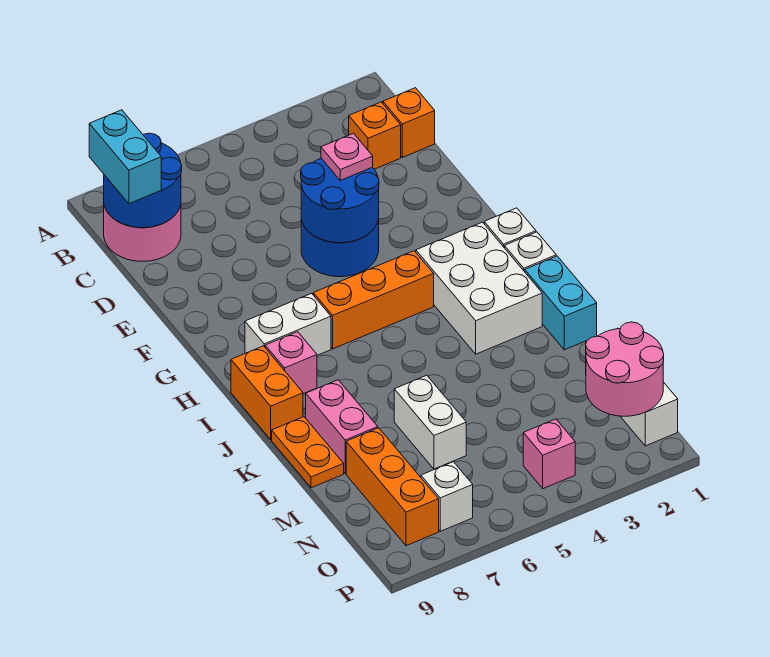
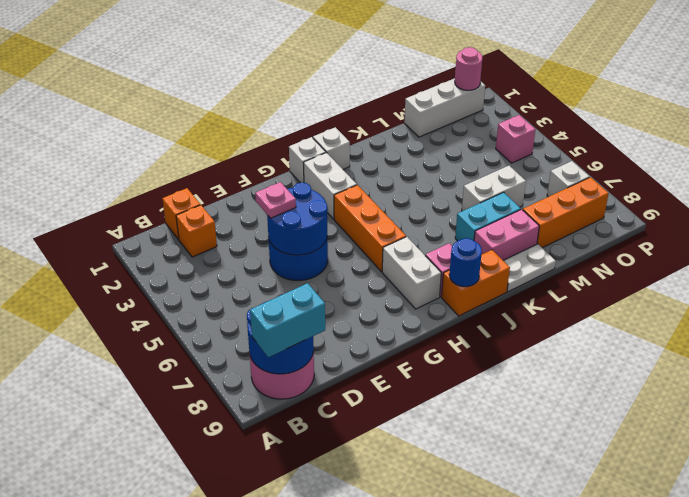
white brick H2:J3 level 1 -> white brick H2:H3 level 1
none -> blue round brick I9 level 2
cyan brick J1:K1 level 1 -> cyan brick K7:L7 level 1
orange plate K9:L9 level 1 -> white plate K9:L9 level 1
pink round brick N1:O2 level 2 -> pink round brick O1 level 2

